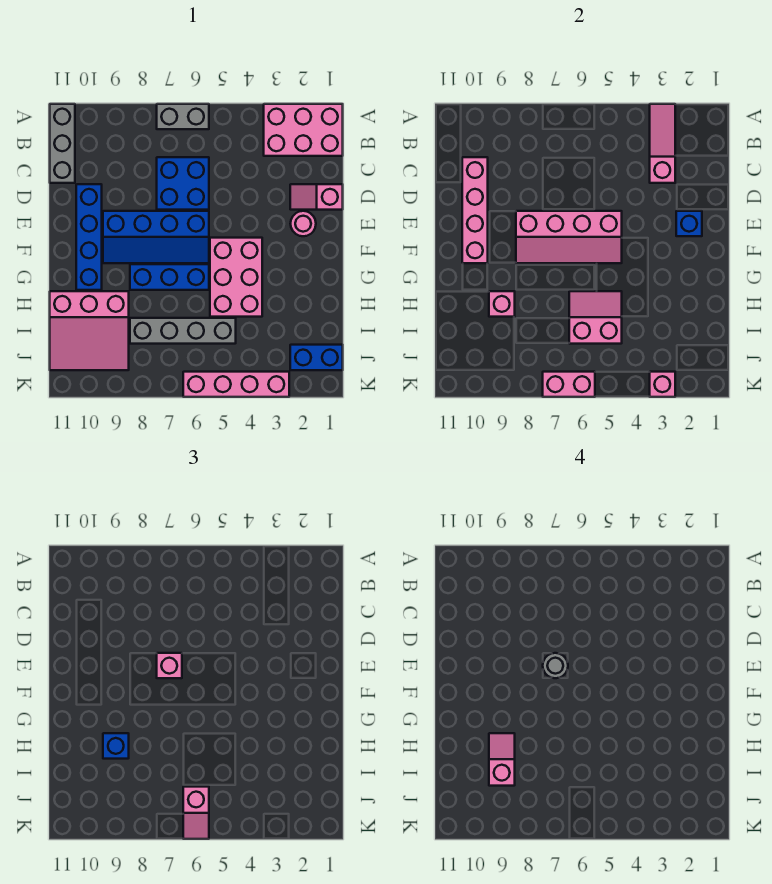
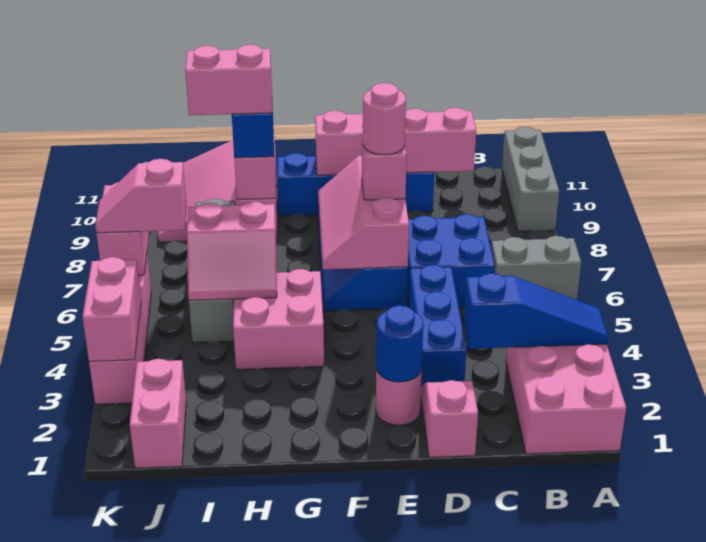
pink slope A3:C3 level 2 top C -> blue slope A3:C3 level 2 top C
grey brick A6:A7 level 1 -> grey brick A6:B6 level 1
grey brick A11:C11 level 1 -> grey brick A9:A11 level 1
blue brick E2 level 2 -> blue round brick E2 level 2
pink slope E5:F8 level 2 top E -> pink slope E6:F8 level 2 top E
grey round brick E7 level 4 -> pink round brick E7 level 4
pink brick F4:H5 level 1 -> pink brick G4:H5 level 1
blue brick G6:G8 level 1 -> blue brick D3:D5 level 1
pink slope H5:I6 level 2 top I -> pink slope H5:I6 level 2 top 6
pink slope H9:I9 level 4 top I -> pink brick H9:I9 level 4
blue brick J1:J2 level 1 -> pink brick J1:J2 level 1
pink brick K3 level 2 -> pink brick K3:K4 level 2

